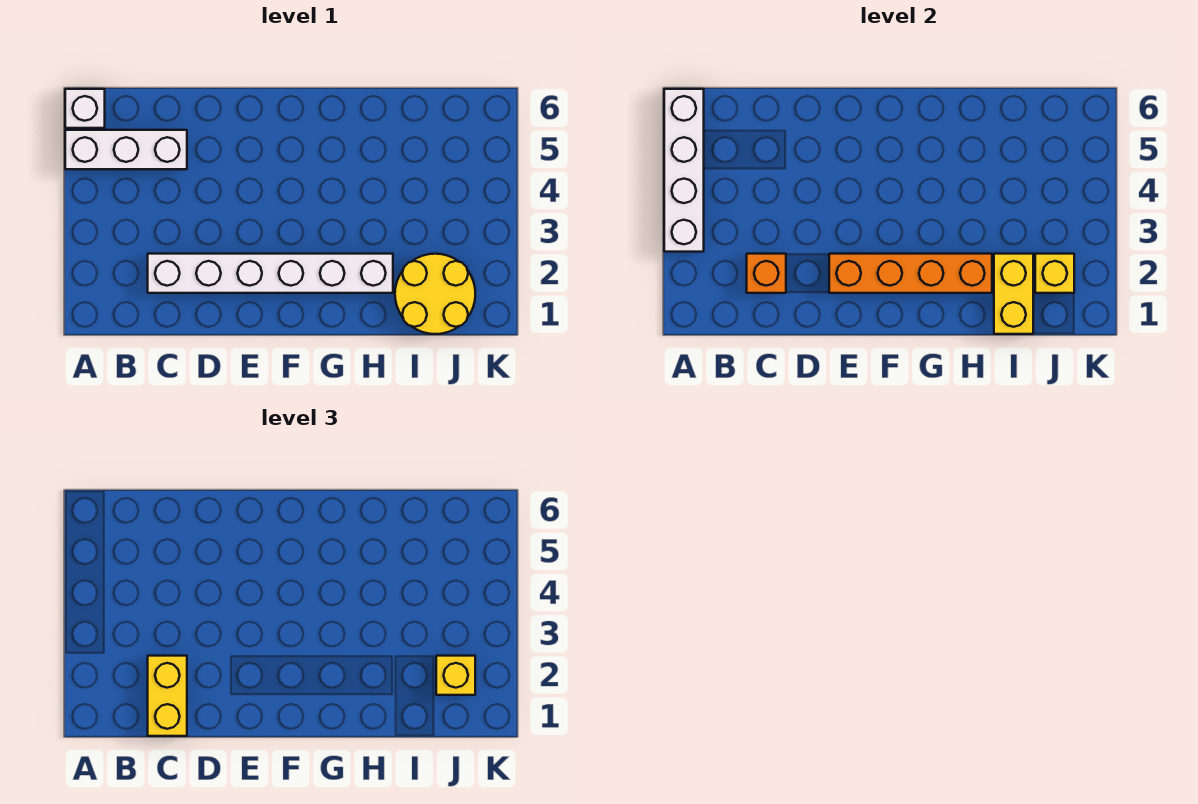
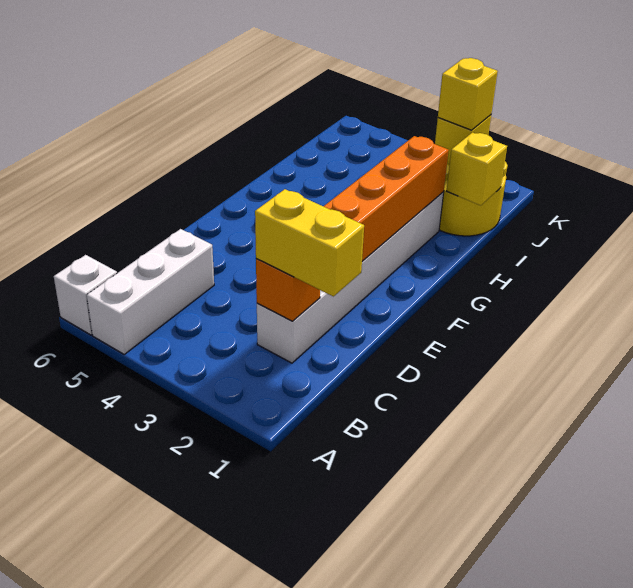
white brick A3:A6 level 2 -> none
yellow brick I1:I2 level 2 -> yellow brick I1 level 2

